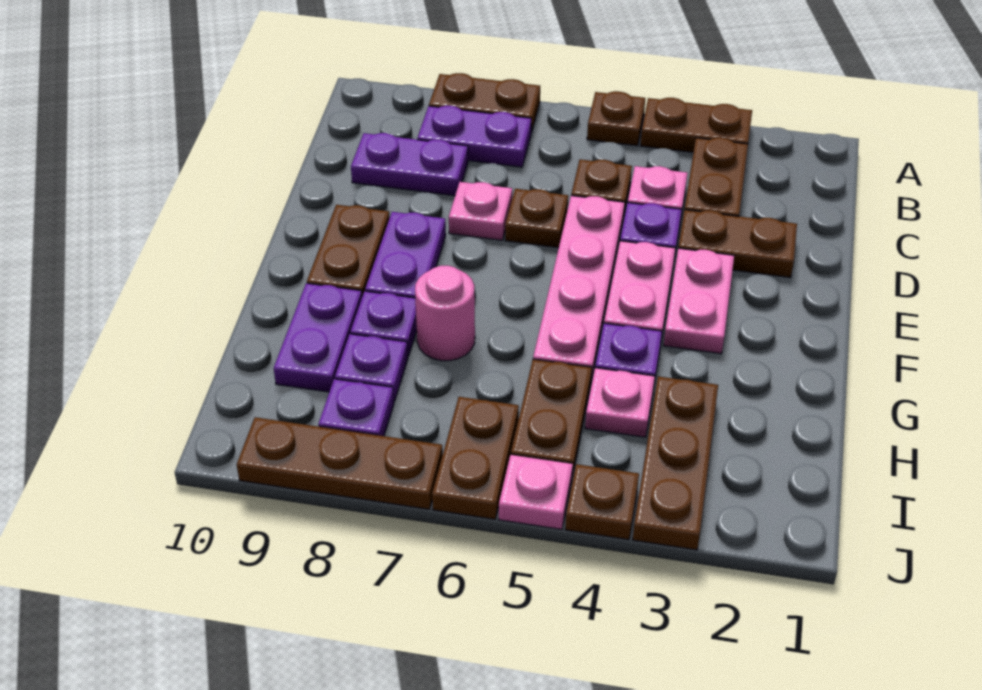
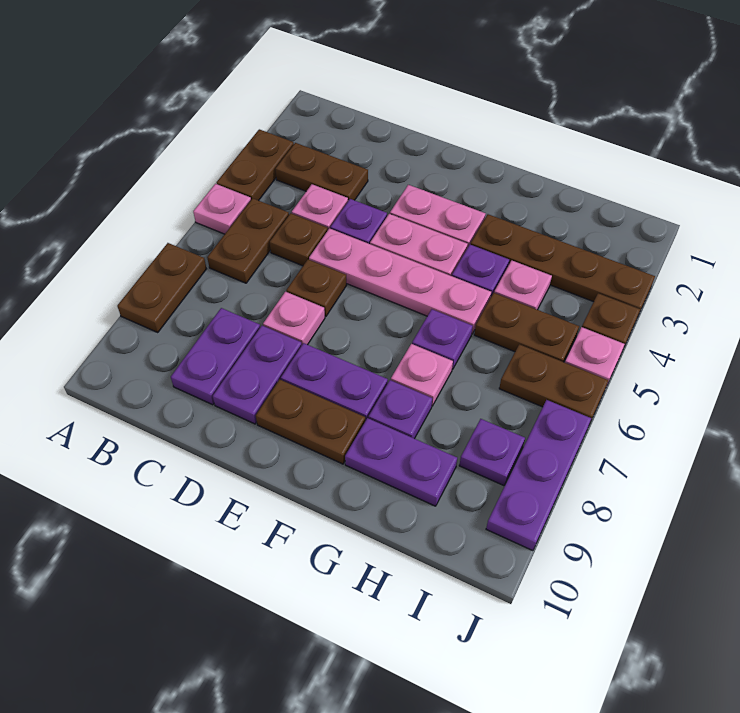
brown plate A5 level 1 -> pink plate A5 level 1
purple plate B7:B8 level 1 -> purple plate D8:D9 level 1
brown plate D2:D3 level 1 -> brown plate B5:B6 level 1
pink round brick G7 level 1 -> pink plate G7 level 1
brown plate H3:J3 level 1 -> brown plate G3:J3 level 1
purple plate H8 level 1 -> purple plate G6 level 1
brown plate J7:J9 level 1 -> purple plate J7:J9 level 1

